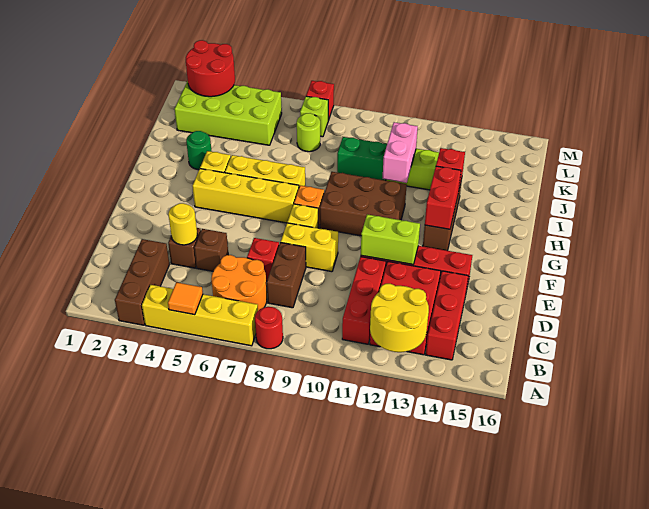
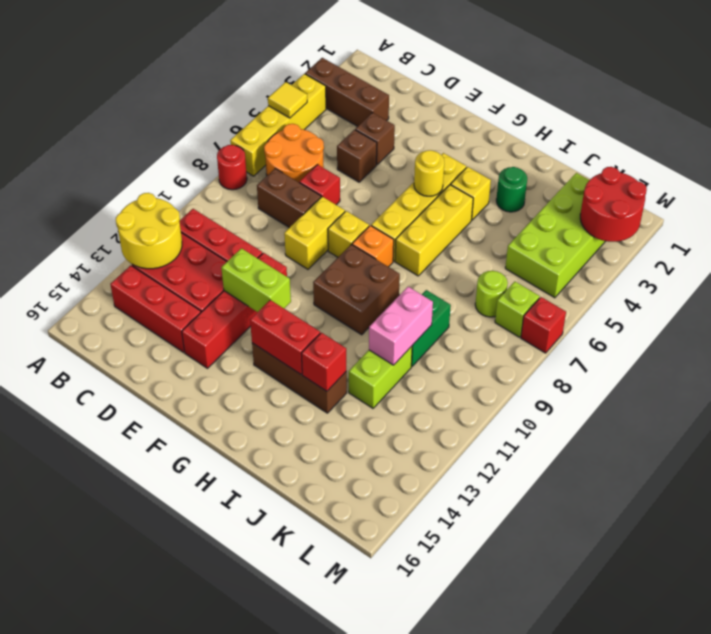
orange tile A5 level 2 -> yellow tile A5 level 2
yellow round brick D4 level 2 -> yellow round brick G5 level 2
lime brick E11:E12 level 2 -> lime brick E12:F12 level 2
brown brick G9:H11 level 1 -> brown brick G9:H10 level 1
pink brick I11:J11 level 2 -> pink brick J10:J11 level 2

